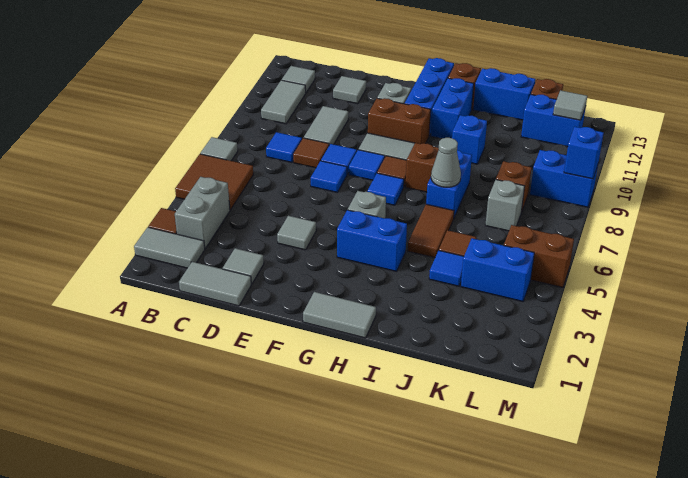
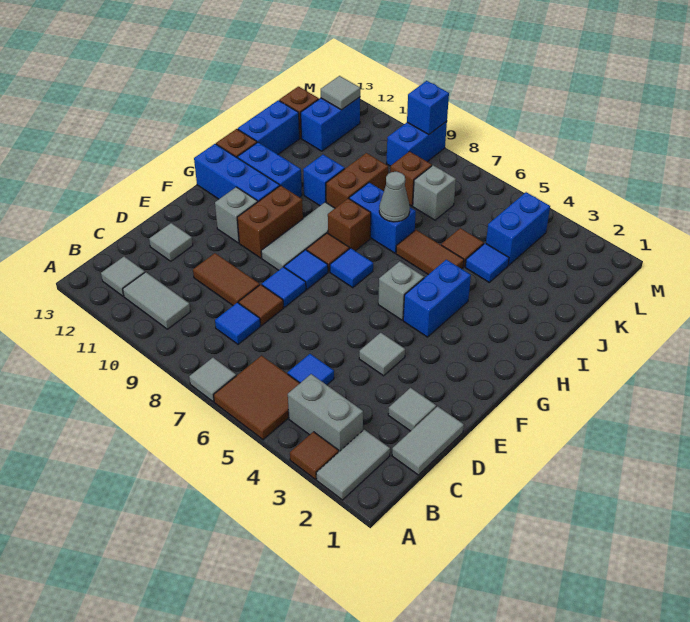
grey tile D9:D10 level 1 -> brown tile D9:D10 level 1
blue tile E7 level 1 -> blue tile C5 level 1
grey tile G1:H1 level 1 -> none
brown brick L5:M5 level 1 -> brown brick I9:J9 level 1

